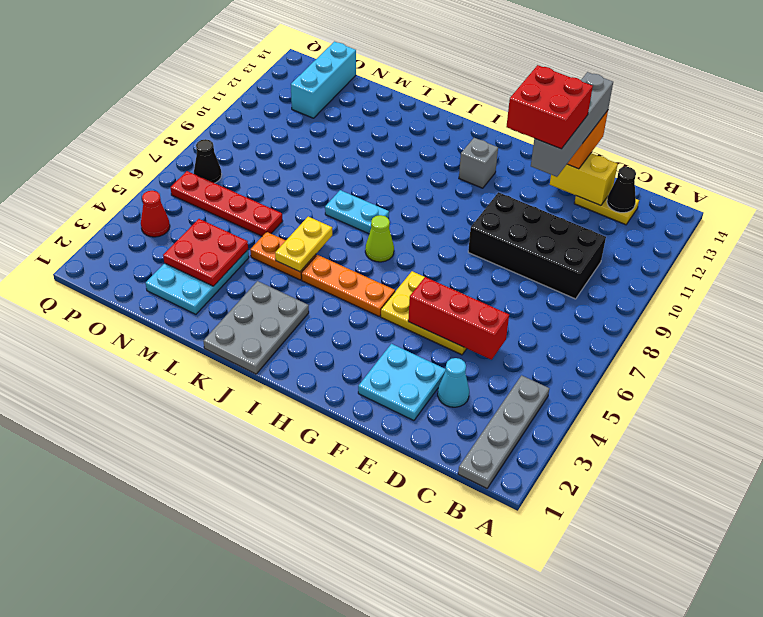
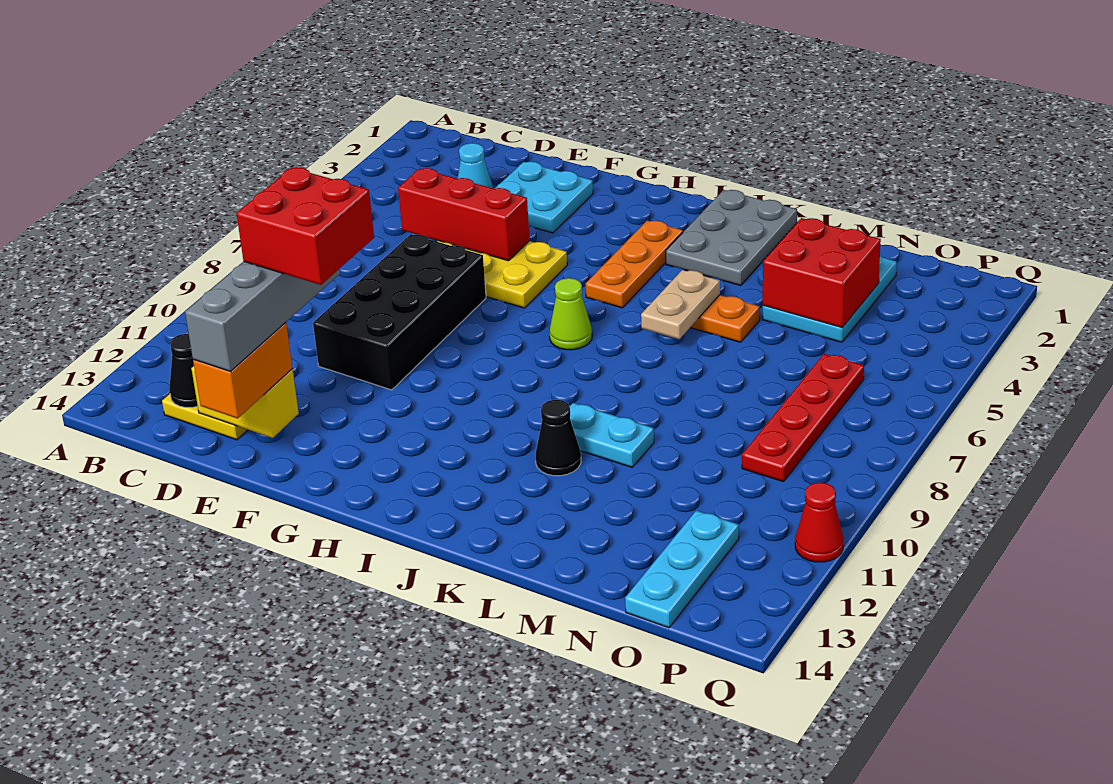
grey plate B1:B4 level 1 -> none
black brick C9:F10 level 1 -> black brick E7:F10 level 1
orange plate H5:J5 level 1 -> orange plate I3:I5 level 1
grey brick H12 level 1 -> none
cyan plate J8:K8 level 1 -> cyan plate K10:L10 level 1
yellow plate K5:K6 level 2 -> tan plate K5:K6 level 2
red plate M3:N4 level 2 -> red brick M3:N4 level 2
red plate M6:P6 level 1 -> red plate O6:O9 level 1
cyan brick O12:O14 level 1 -> cyan plate O12:O14 level 1
red cone P4 level 1 -> red cone Q11 level 1
black cone P7 level 1 -> black cone K11 level 1

